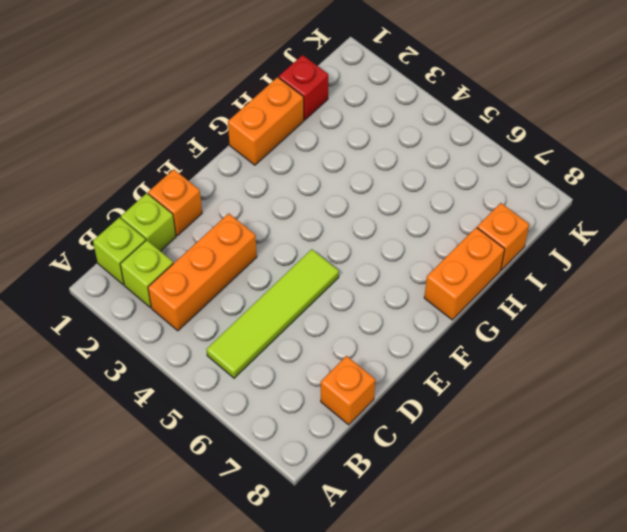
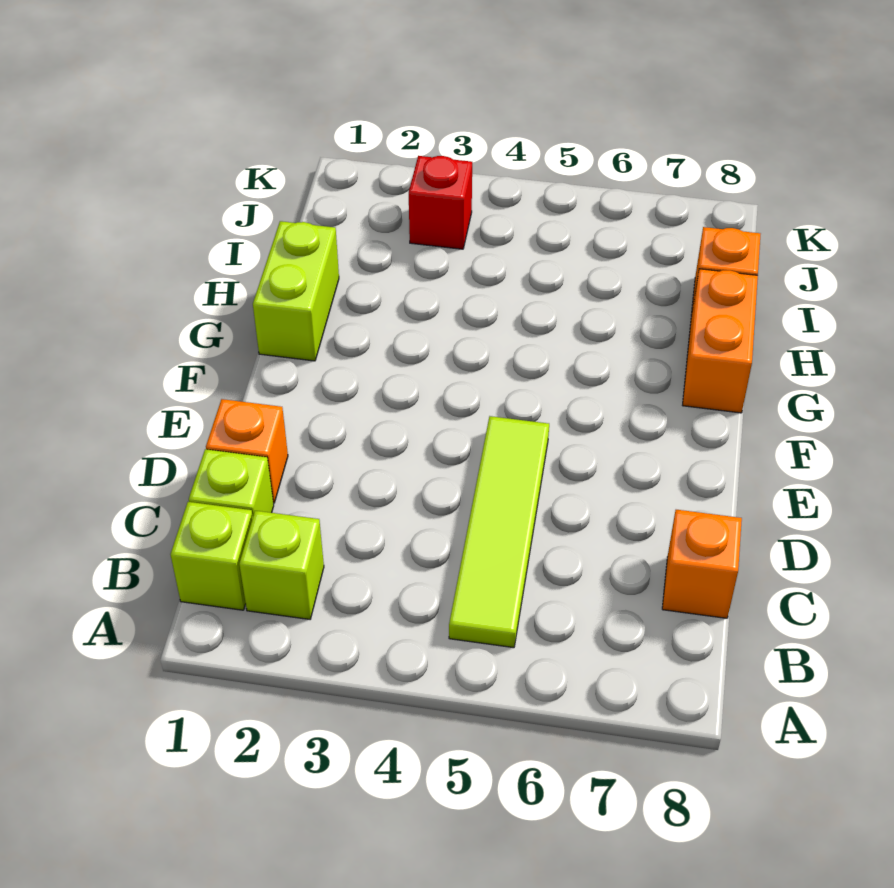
orange brick B3:D3 level 1 -> none
orange brick G1:H1 level 1 -> lime brick G1:H1 level 1
red brick I1 level 1 -> red brick J3 level 1

